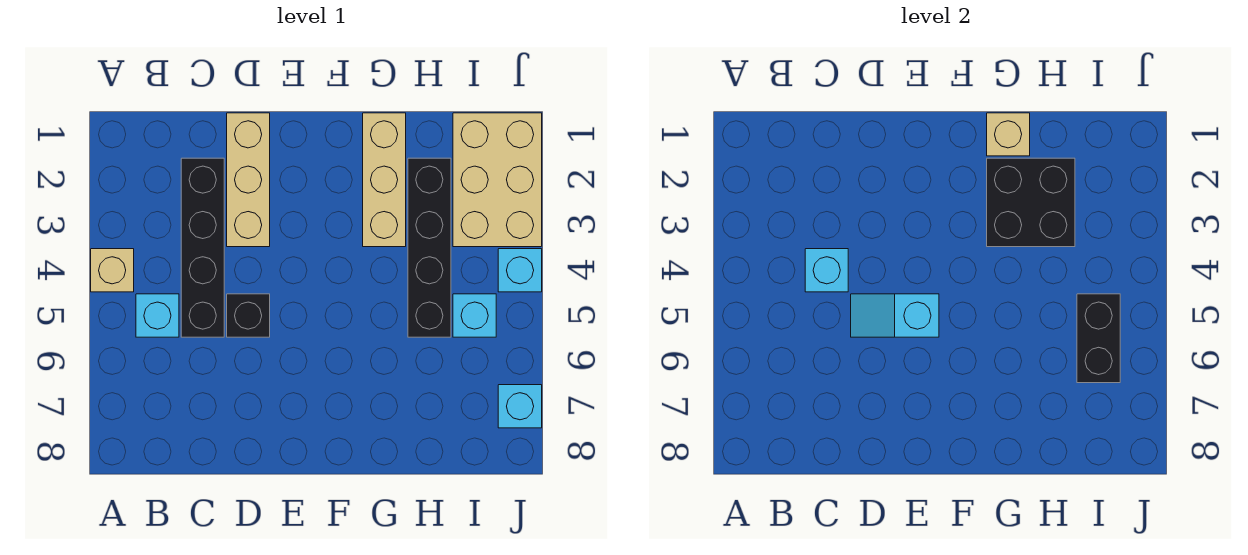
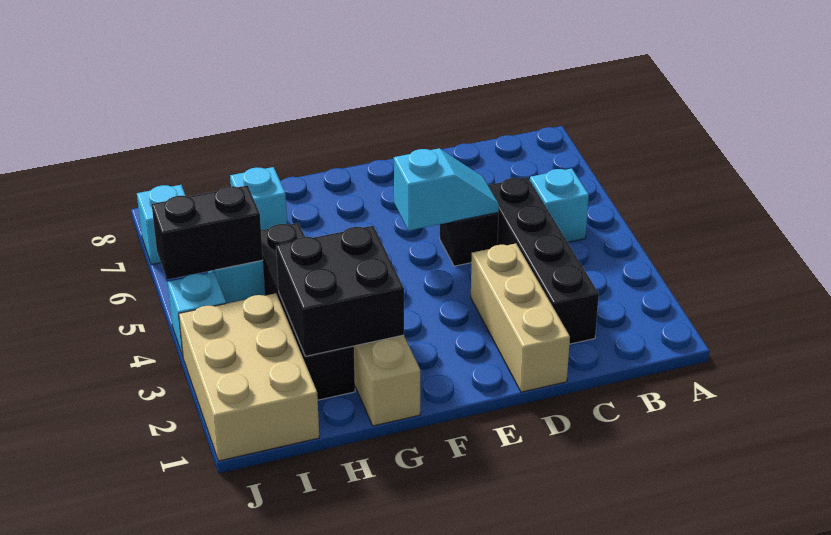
tan brick A4 level 1 -> none
cyan brick C4 level 2 -> cyan brick H7 level 1
tan brick G1 level 2 -> none
black brick I5:I6 level 2 -> black brick I5:J5 level 2

